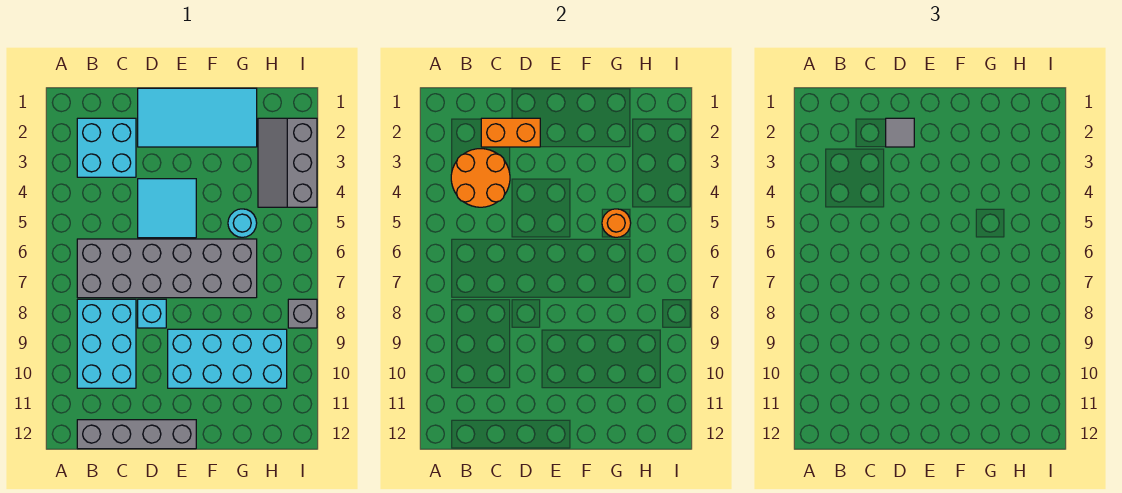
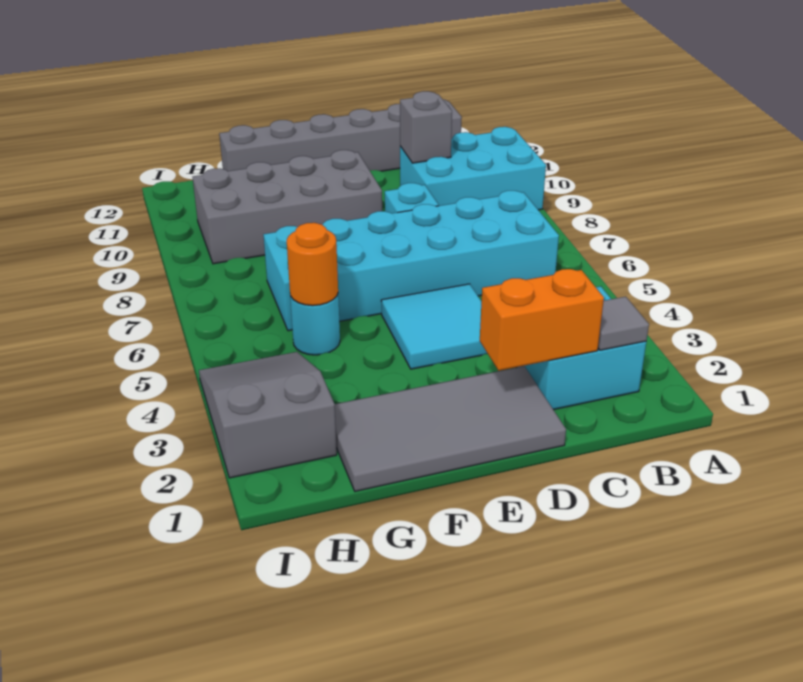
orange round brick B3:C4 level 2 -> none
grey brick B6:G7 level 1 -> cyan brick B6:G7 level 1
cyan brick B8:C10 level 1 -> cyan brick A9:C10 level 1
grey brick B12:E12 level 1 -> grey brick B12:G12 level 1
cyan tile D1:G2 level 1 -> grey tile D1:G2 level 1
grey tile D2 level 3 -> grey tile B2 level 2
cyan brick E9:H10 level 1 -> grey brick E9:H10 level 1
grey slope H2:I4 level 1 top I -> grey slope H2:I4 level 1 top 2
grey brick I8 level 1 -> grey brick C10 level 2

